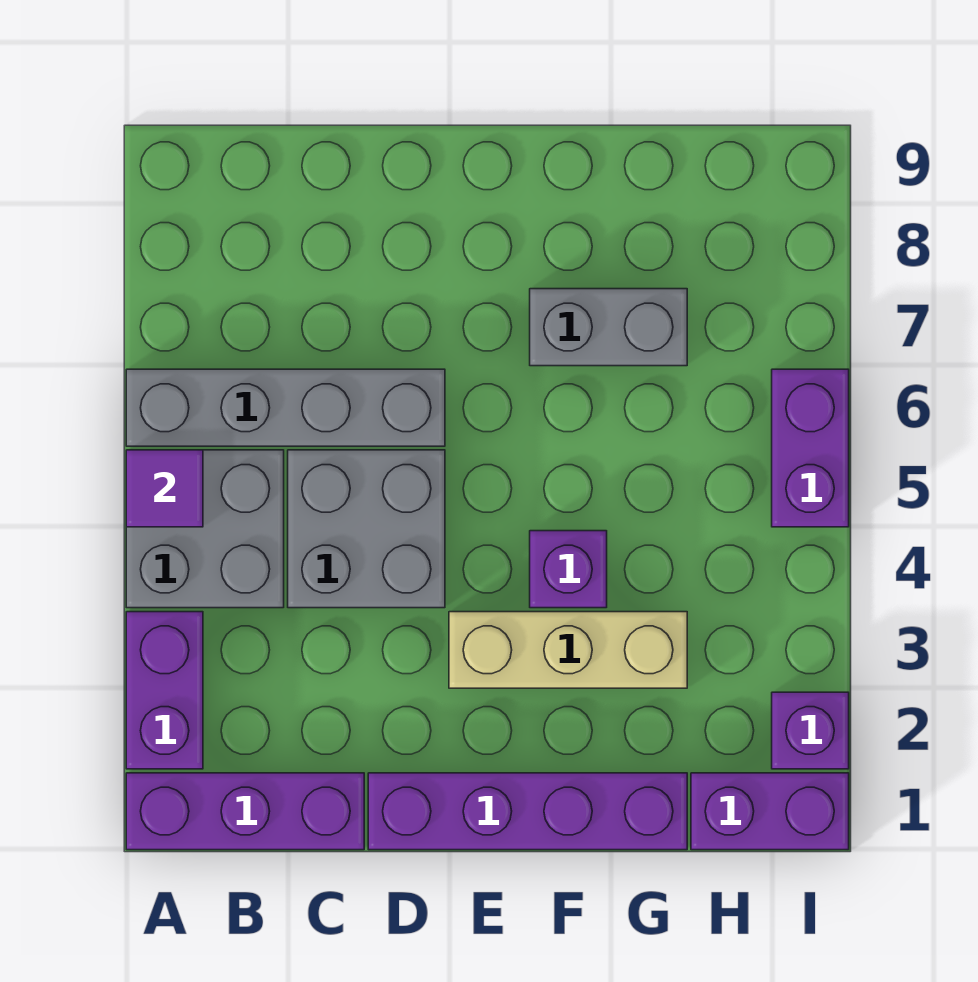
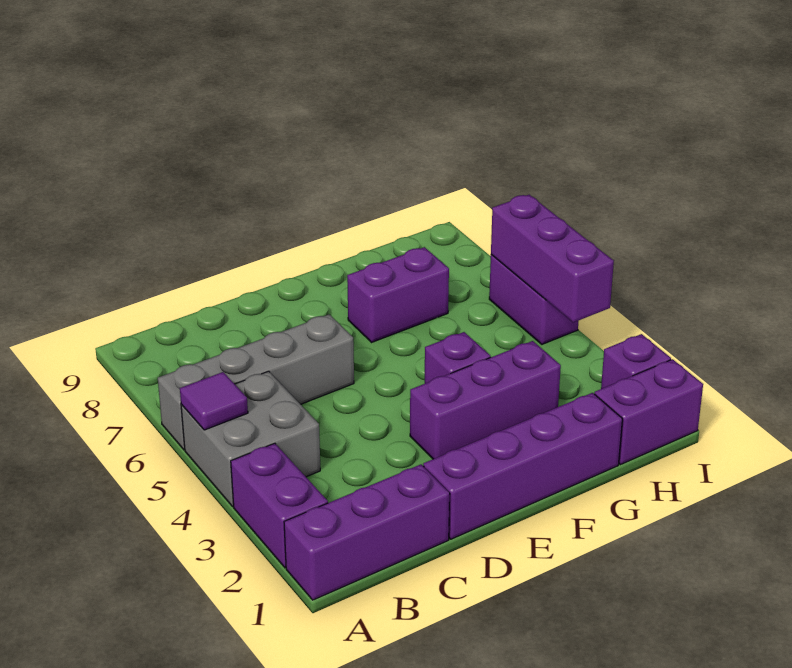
grey brick C4:D5 level 1 -> none
tan brick E3:G3 level 1 -> purple brick E3:G3 level 1
grey brick F7:G7 level 1 -> purple brick F7:G7 level 1
none -> purple brick I4:I6 level 2

